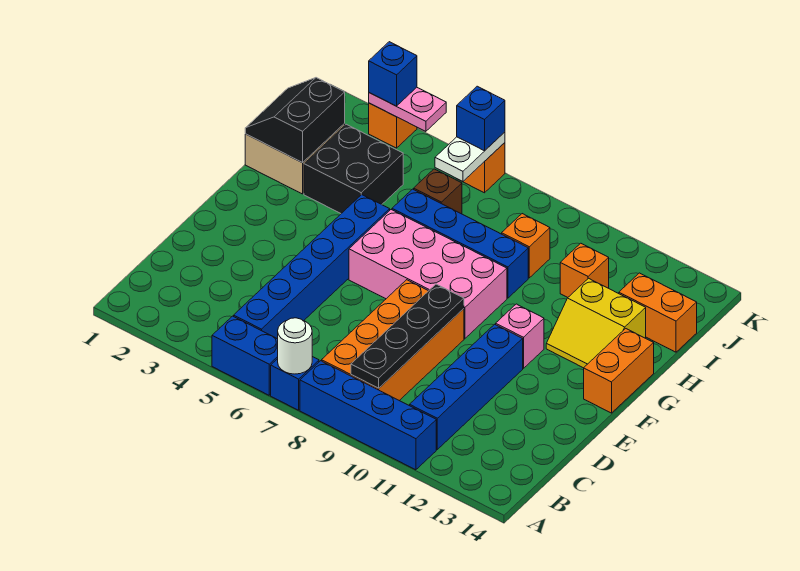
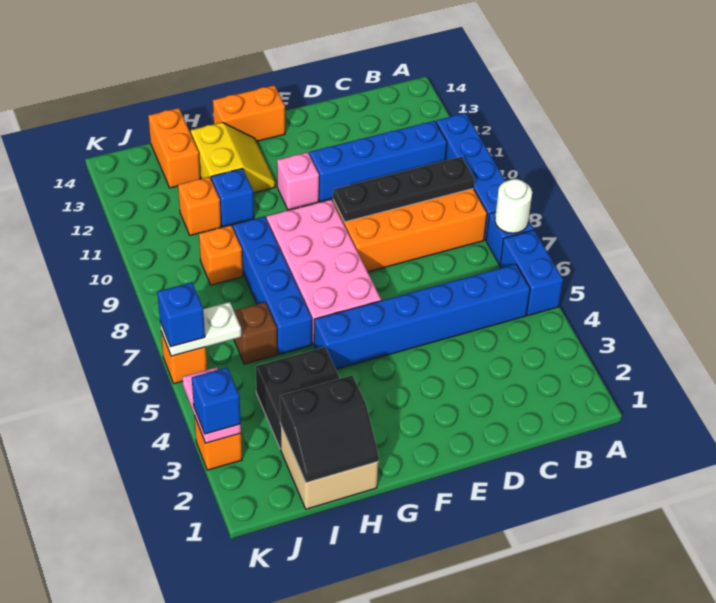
none -> blue brick H11 level 1

